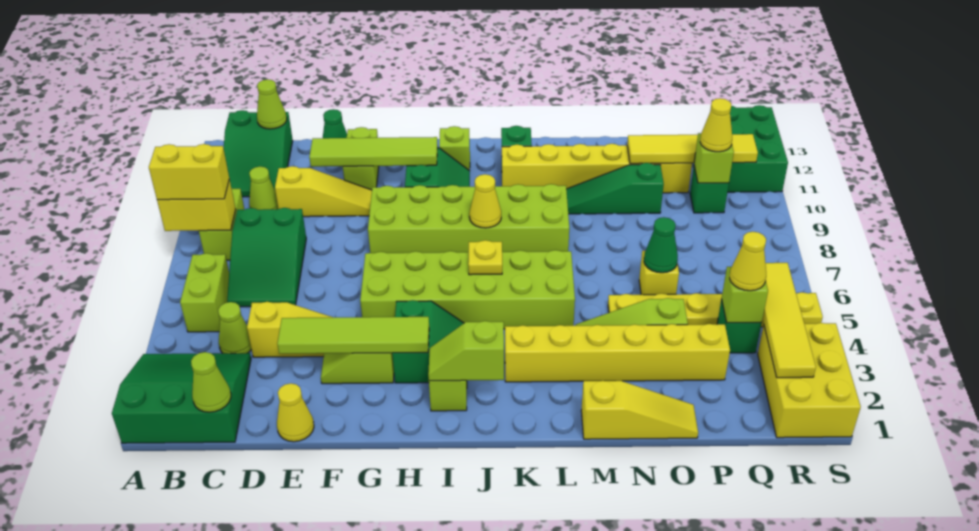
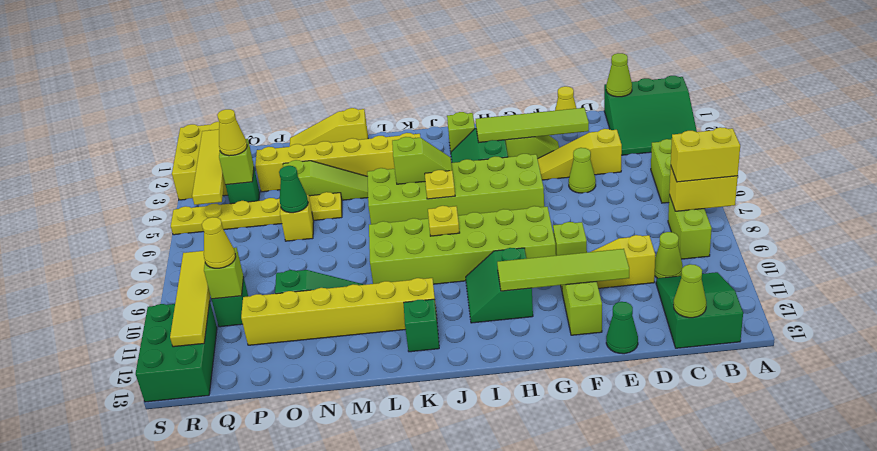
lime cone C4 level 1 -> lime cone E5 level 1
green slope C6:D8 level 1 top 8 -> none
lime slope I2:J2 level 2 top J -> lime slope J5:K5 level 2 top K
lime brick I12 level 1 -> lime brick F9 level 1
yellow cone J8 level 2 -> yellow plate J8 level 2
yellow tile O11:R11 level 2 -> yellow tile R9:R12 level 2

